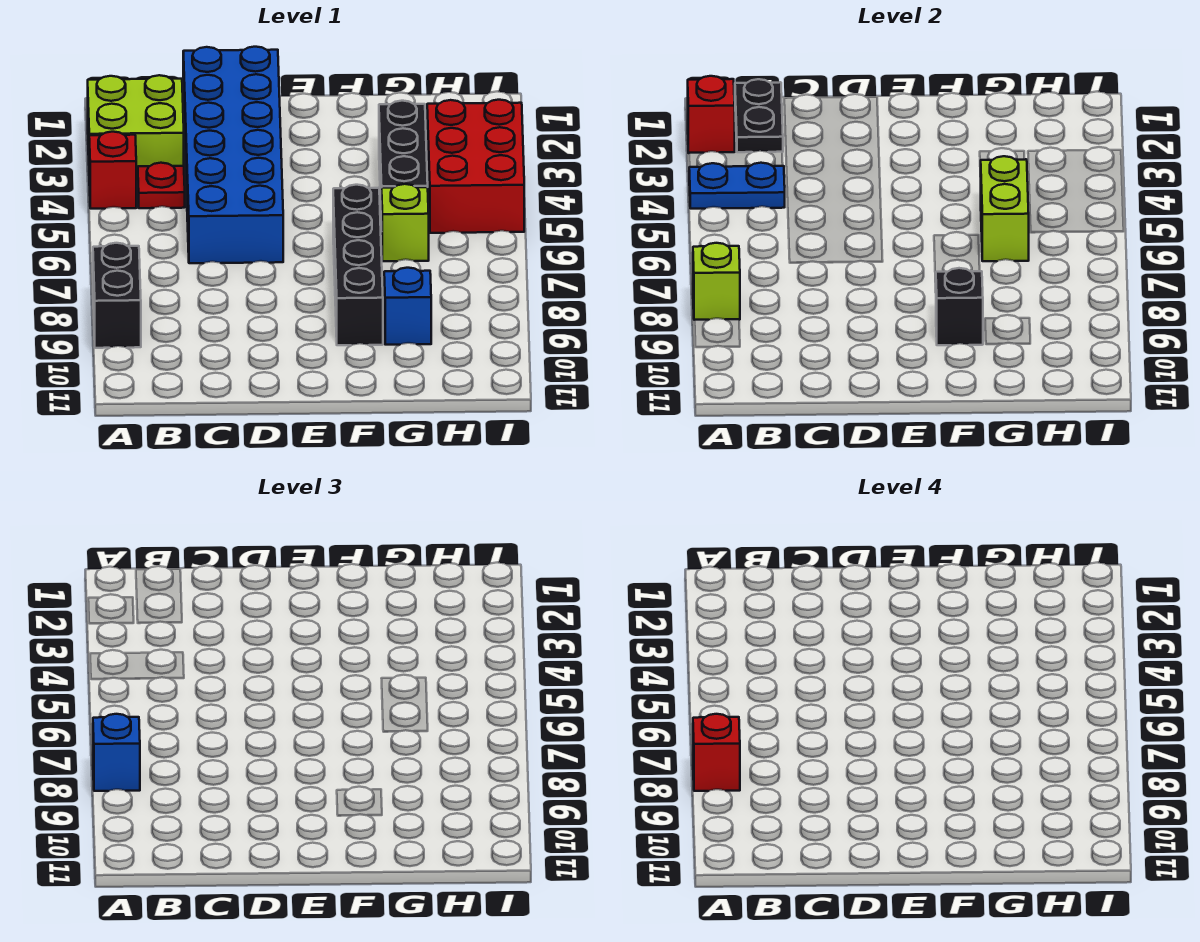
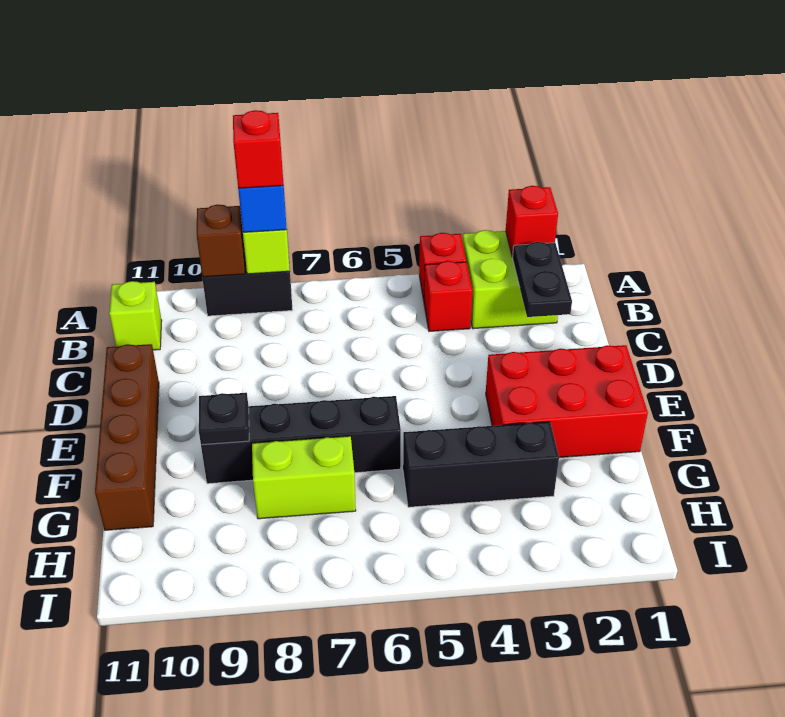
blue plate A4:B4 level 2 -> none
none -> brown brick A9 level 2
black plate B1:B2 level 2 -> black plate B2:C2 level 2
red plate B4 level 1 -> red brick B4 level 1
blue brick C1:D6 level 1 -> none
none -> brown brick D11:G11 level 1
black brick F9 level 2 -> black plate F9 level 2
lime brick G5:G6 level 2 -> lime brick G7:G8 level 1
lime brick G6 level 1 -> lime brick B11 level 1
blue brick G9 level 1 -> none
red brick H3:I5 level 1 -> red brick E1:F3 level 1

